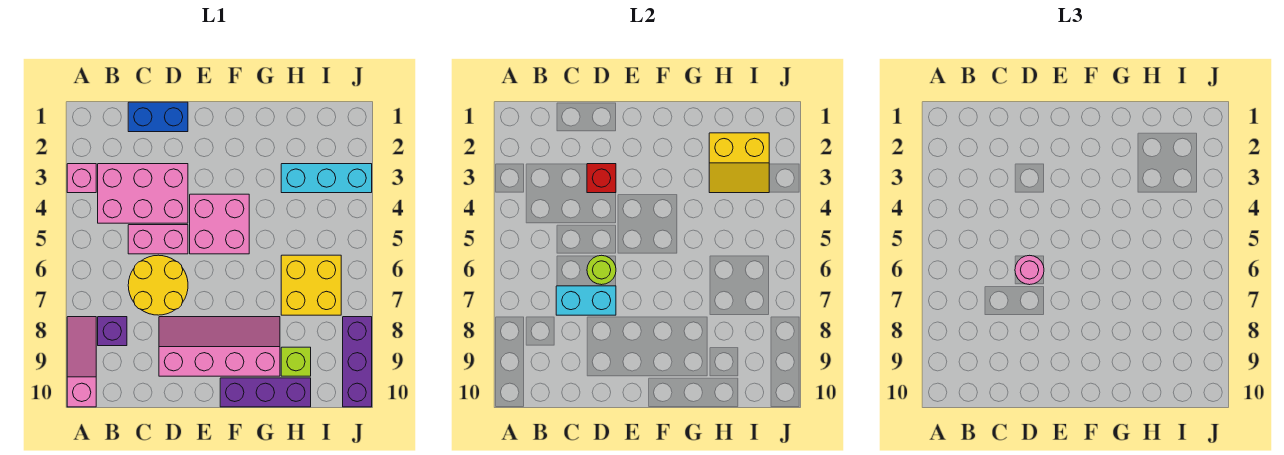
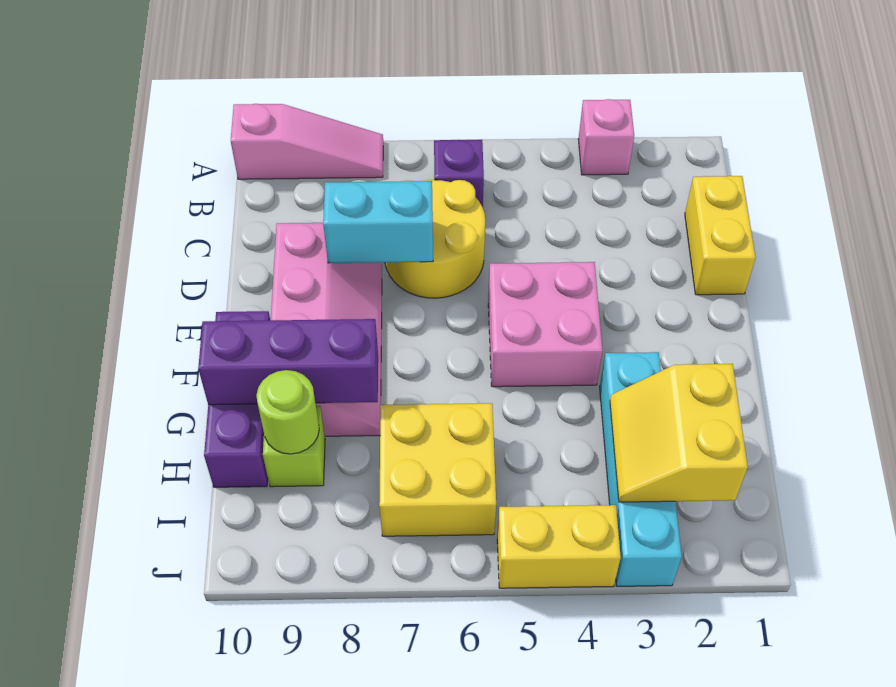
pink brick B3:D4 level 1 -> none
purple brick B8 level 1 -> purple brick B6 level 1
blue brick C1:D1 level 1 -> yellow brick C1:D1 level 1
pink brick C5:D5 level 1 -> none
cyan brick C7:D7 level 2 -> cyan brick D7:D8 level 2
red brick D3 level 2 -> none
lime round brick D6 level 2 -> lime round brick H9 level 2
pink round brick D6 level 3 -> none
cyan brick H3:J3 level 1 -> cyan brick G3:J3 level 1
none -> yellow brick J4:J5 level 1
purple brick J8:J10 level 1 -> purple brick G8:G10 level 2

